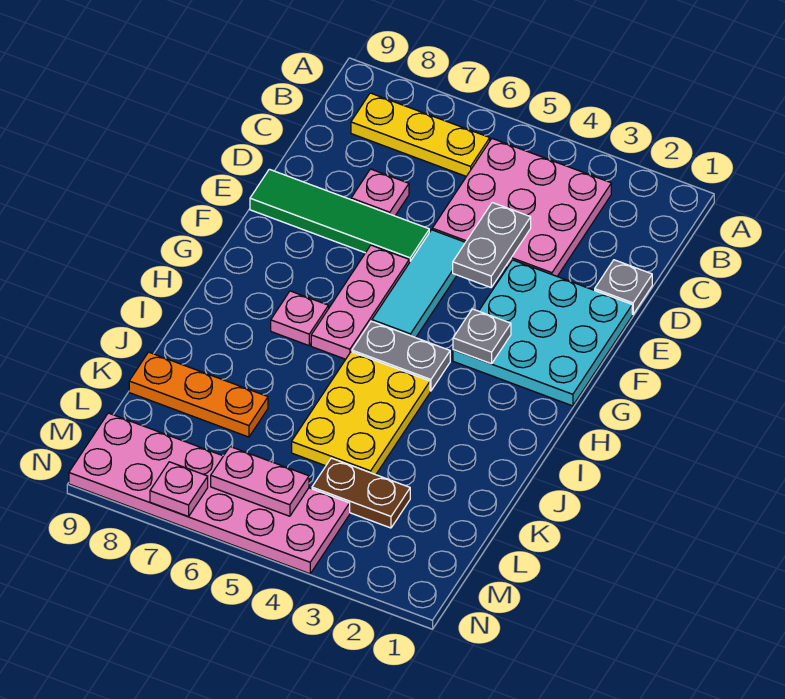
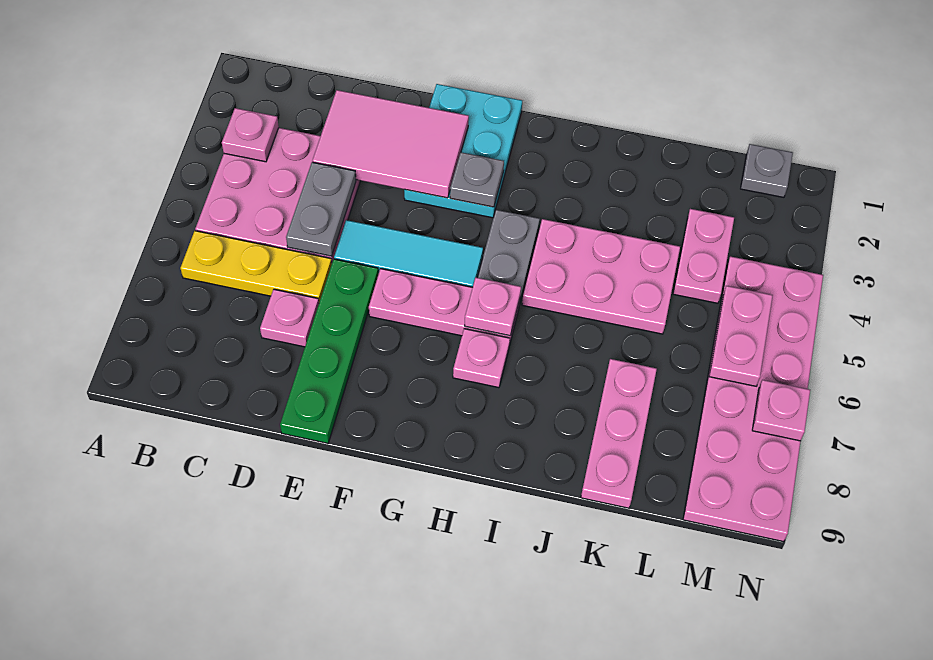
none -> pink plate B3 level 2
yellow plate B6:B8 level 1 -> yellow plate B6:D6 level 1
grey plate D1 level 1 -> grey plate M1 level 1
none -> pink tile D2:F3 level 2
grey plate D4:E4 level 2 -> grey plate D4:D5 level 2
cyan plate E1:G3 level 1 -> cyan plate F1:G3 level 1
green tile E6:E9 level 1 -> green plate E6:E9 level 1
none -> pink plate H6 level 2
yellow plate I4:K5 level 1 -> pink plate I4:K5 level 1
orange plate K7:K9 level 1 -> pink plate K7:K9 level 1
brown plate L3:L4 level 1 -> pink plate L3:L4 level 1

